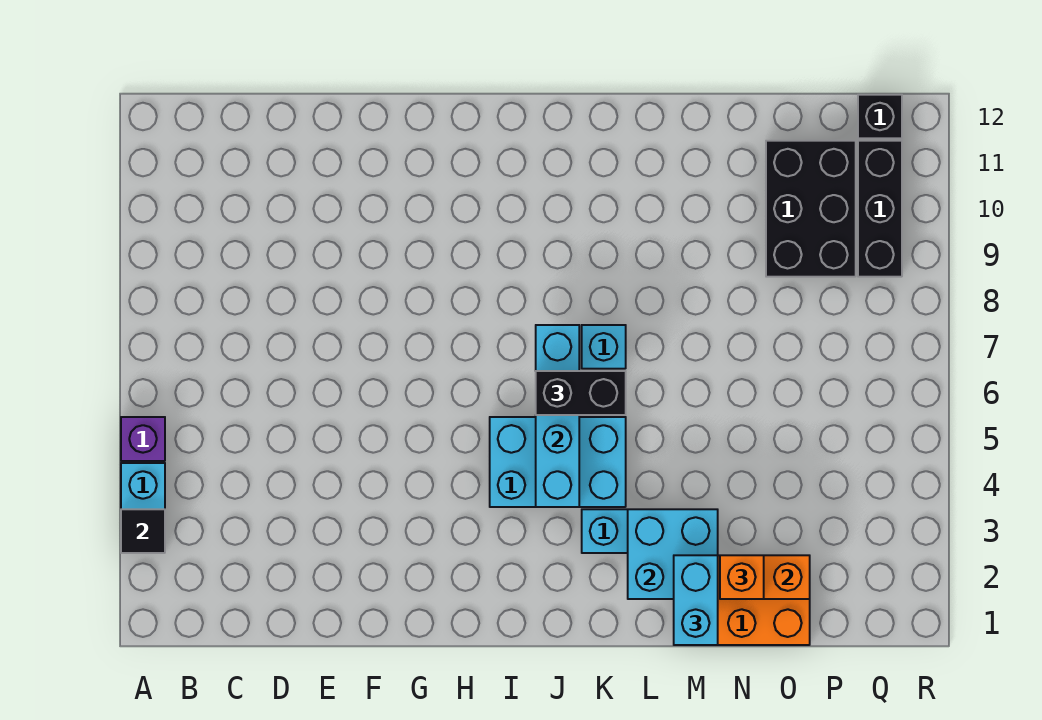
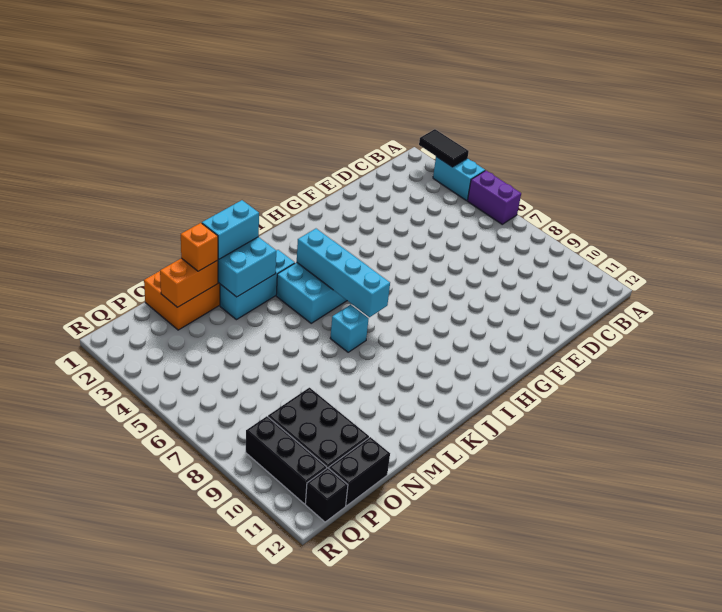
black tile A3 level 2 -> black tile A2:A3 level 2
purple brick A5 level 1 -> purple brick A5:A6 level 1
black brick J6:K6 level 3 -> black brick O12:P12 level 1
cyan brick M1:M2 level 3 -> cyan brick L2:M2 level 3

